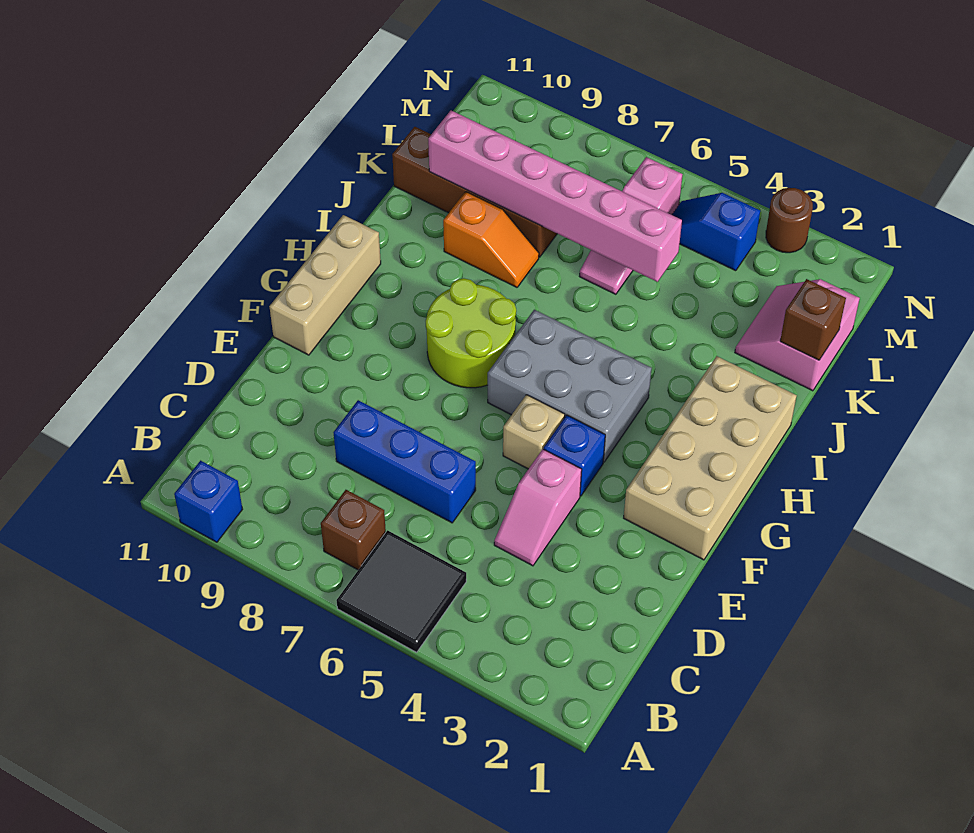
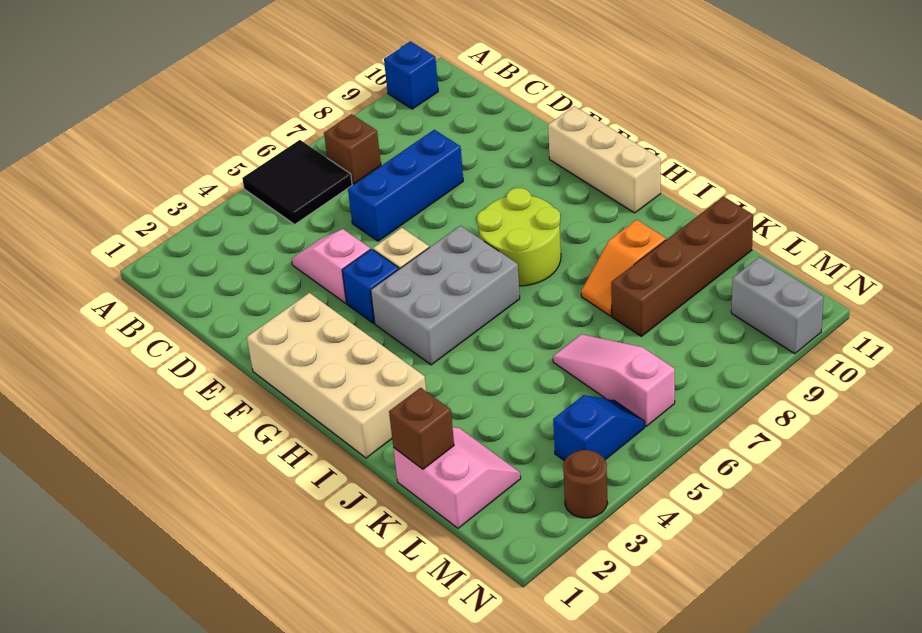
pink brick K5:K10 level 2 -> none
none -> grey brick M10:N10 level 1

